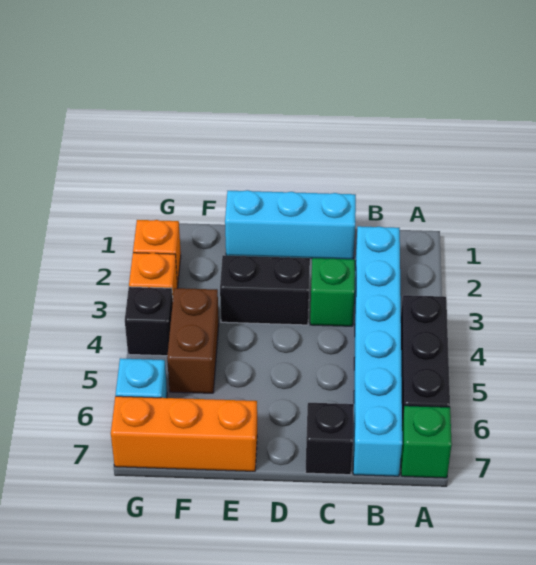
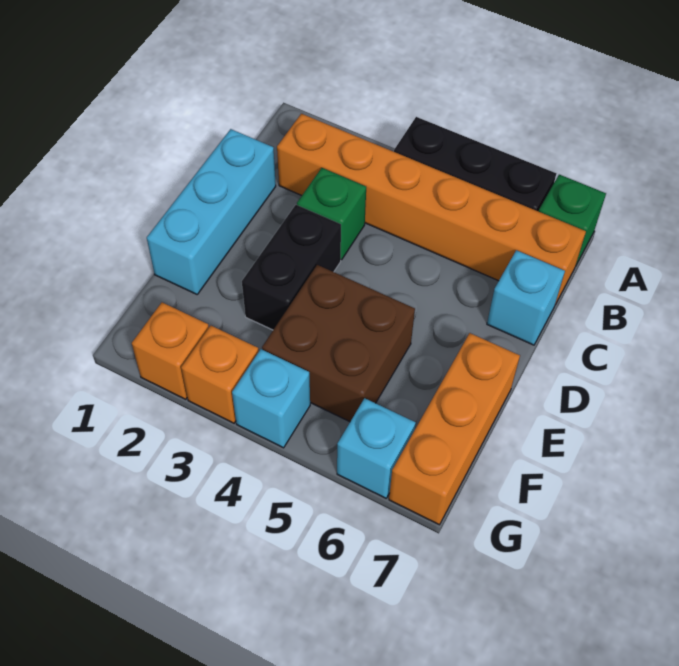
cyan brick B2:B7 level 1 -> orange brick B2:B7 level 1
black brick C7 level 1 -> cyan brick C7 level 1
brown brick F4:F5 level 1 -> brown brick E4:F5 level 1
black brick G4 level 1 -> cyan brick G4 level 1

